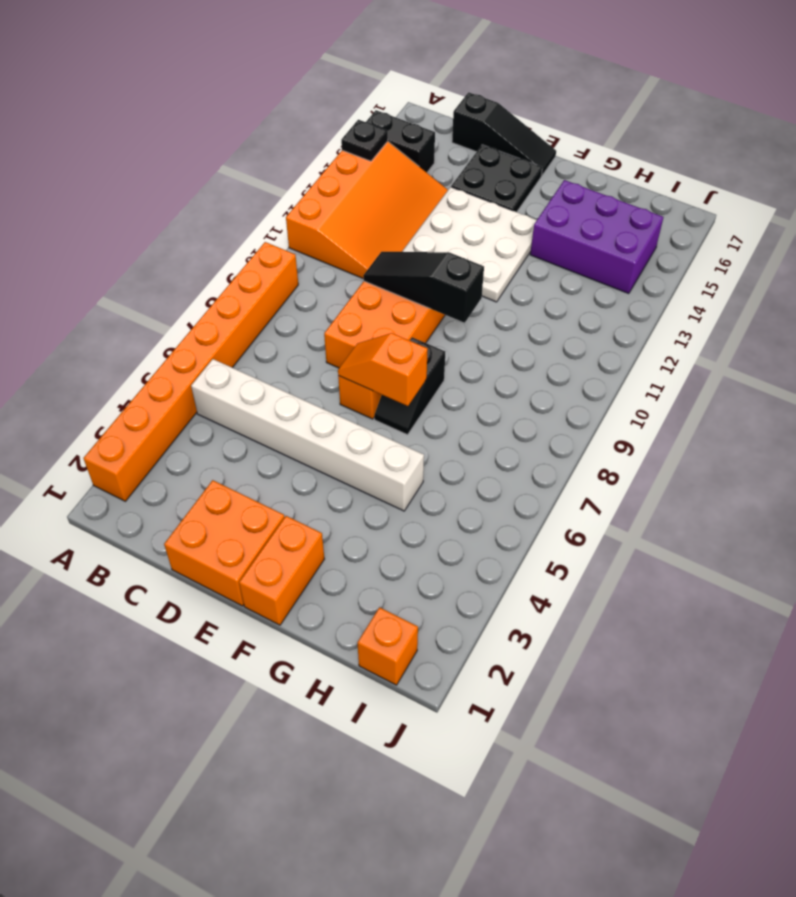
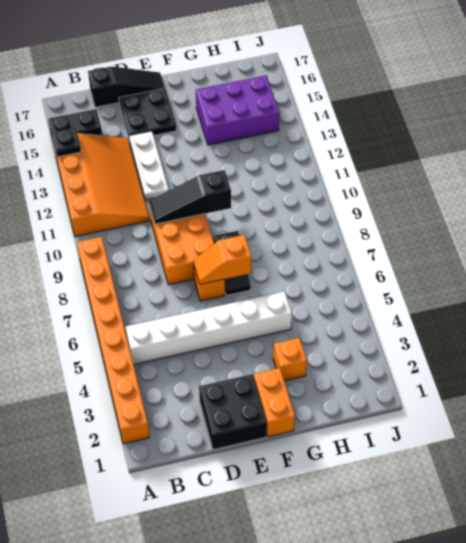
orange brick D1:E2 level 1 -> black brick D1:E2 level 1
white plate D12:F14 level 1 -> white plate D12:D14 level 1
orange brick I1 level 1 -> orange brick G3 level 1

